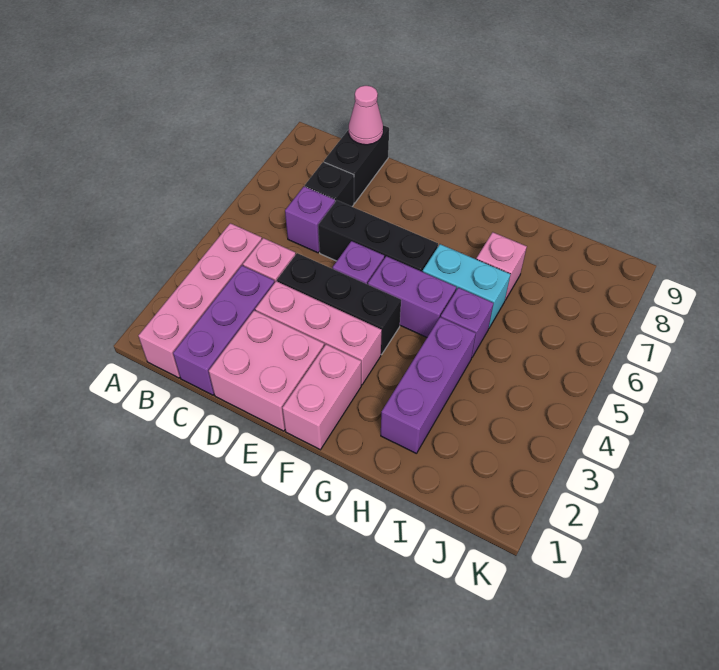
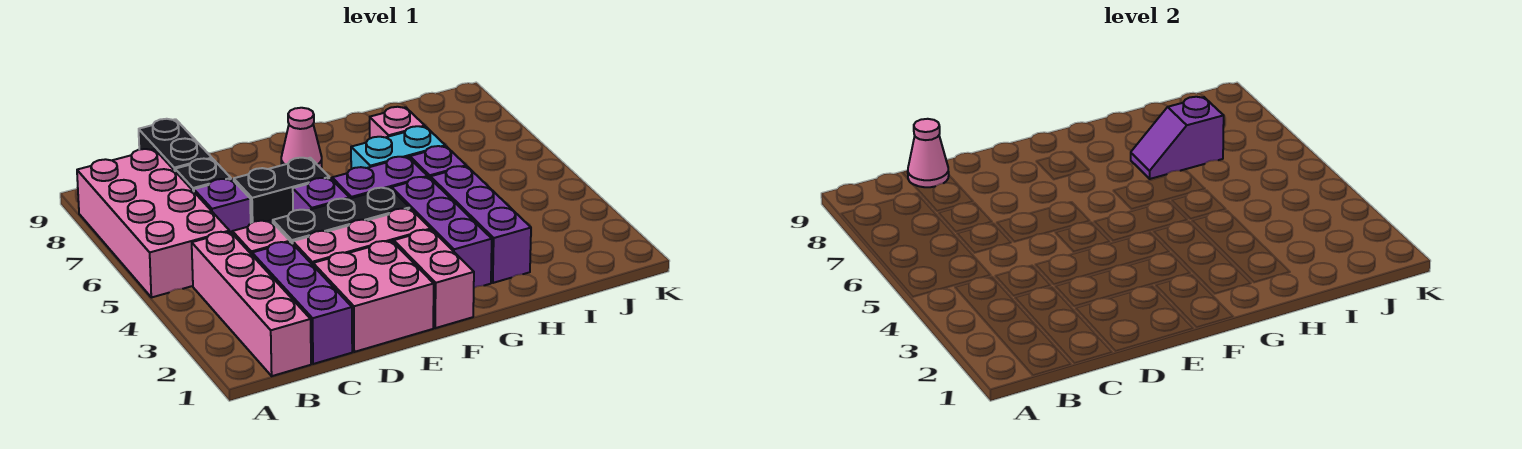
none -> pink brick A5:B8 level 1
black brick D6:F6 level 1 -> black brick D6:E6 level 1
none -> pink cone F8 level 1
none -> purple brick G2:G4 level 1
none -> purple slope H7:I7 level 2 top I

